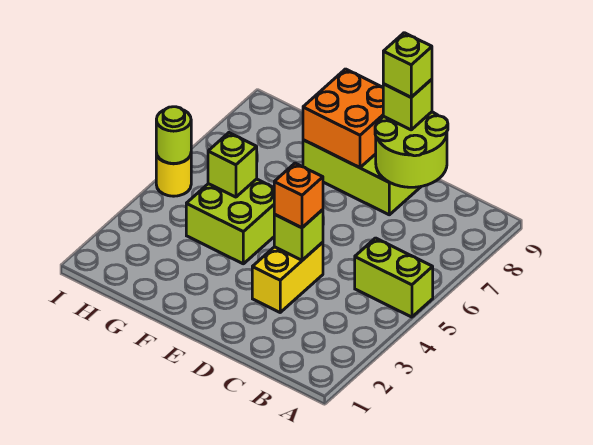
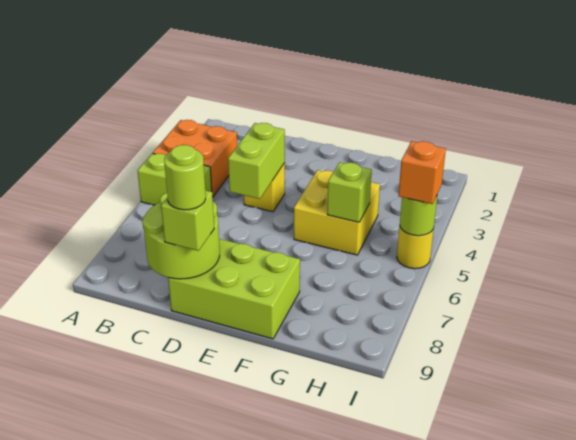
yellow brick D3:D4 level 1 -> yellow brick D4 level 1
lime brick D4 level 2 -> lime brick D4:D5 level 2
orange brick D4 level 3 -> orange brick I5 level 3
lime brick D9 level 4 -> lime round brick D9 level 4
orange brick E8:F9 level 2 -> orange brick A3:B4 level 1
lime brick F4:G5 level 1 -> yellow brick F4:G5 level 1

